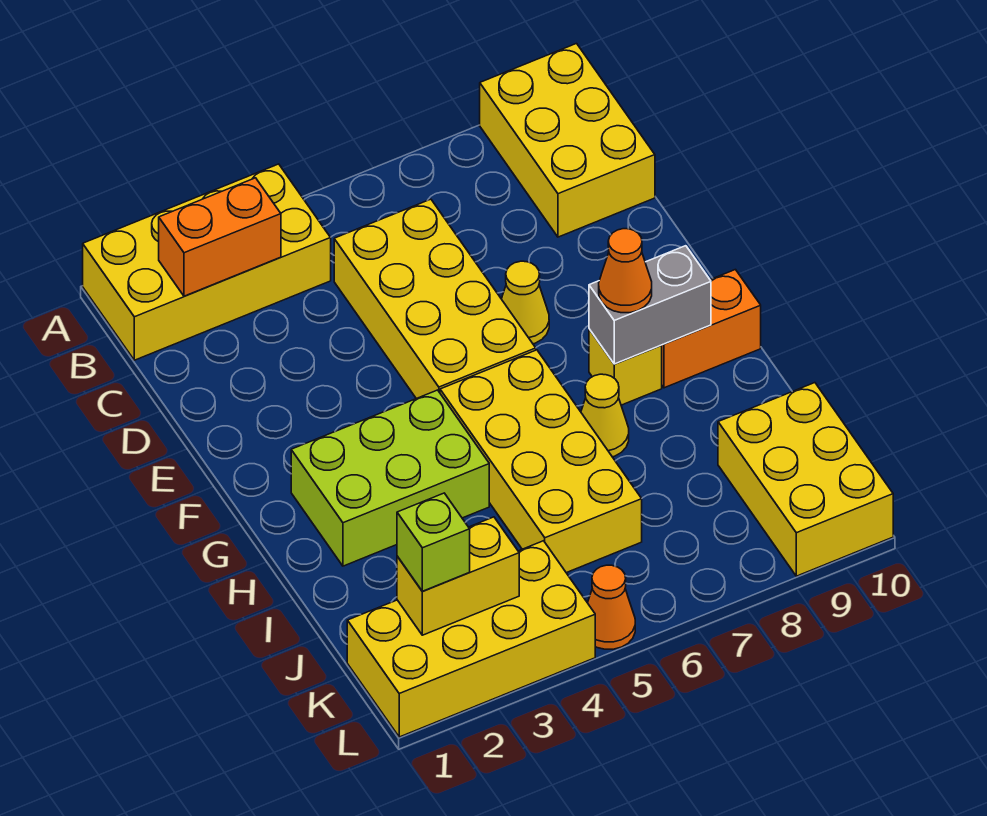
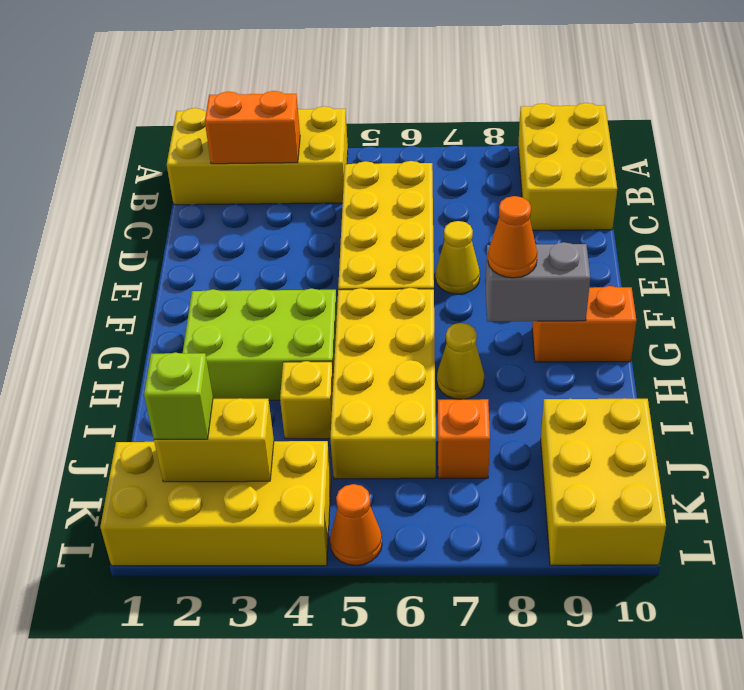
yellow brick G8 level 1 -> yellow brick I4 level 1
none -> orange brick J7 level 1

